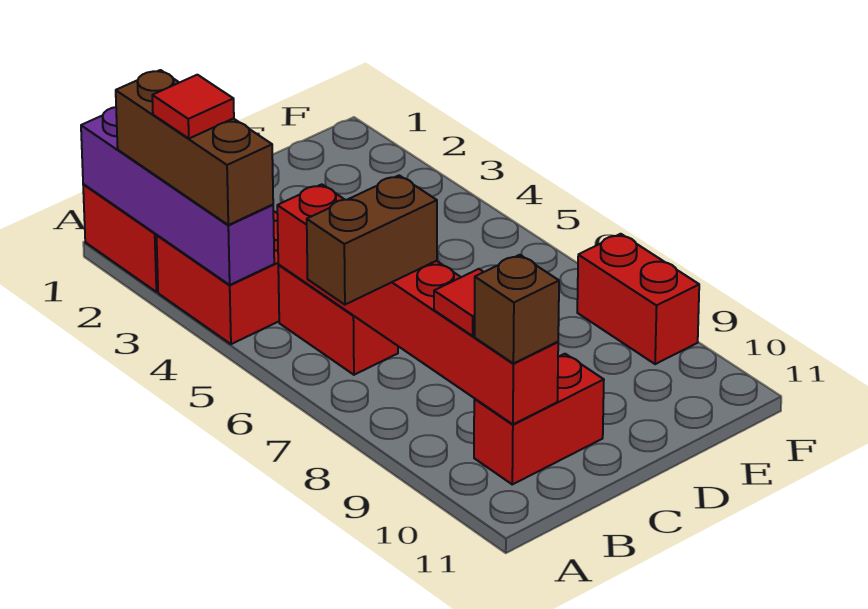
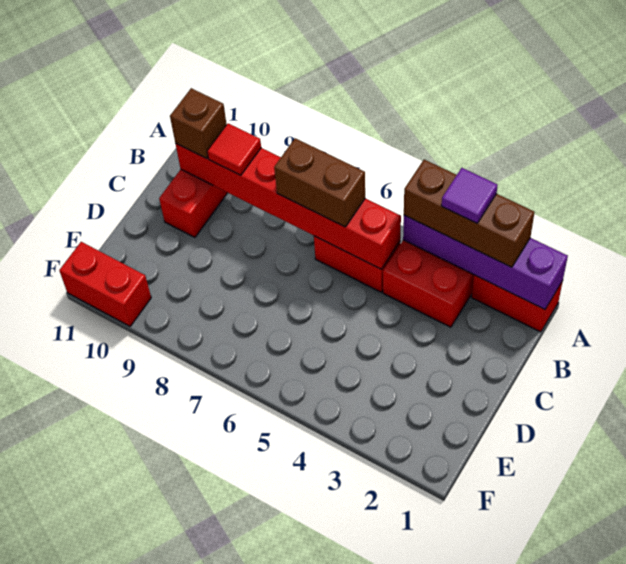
red tile A3 level 4 -> purple tile A3 level 4
brown brick A7:B7 level 3 -> brown brick B6:B7 level 3
red brick F8:F9 level 1 -> red brick F10:F11 level 1

